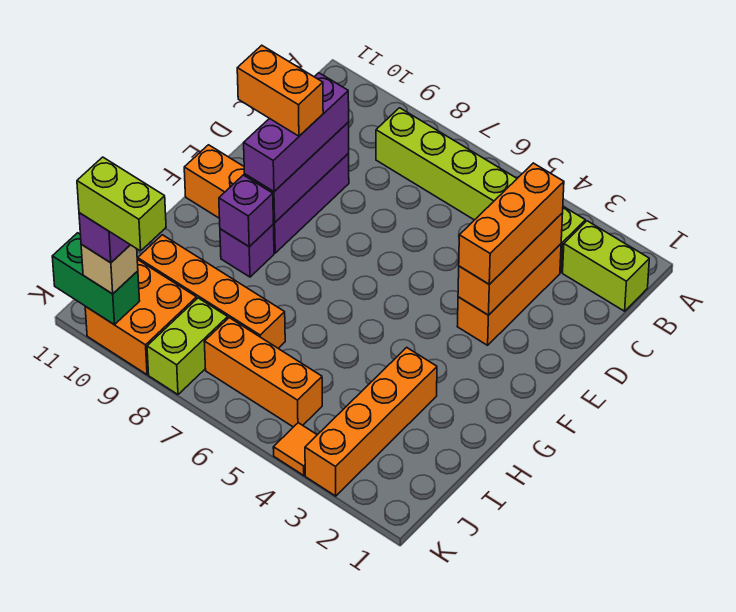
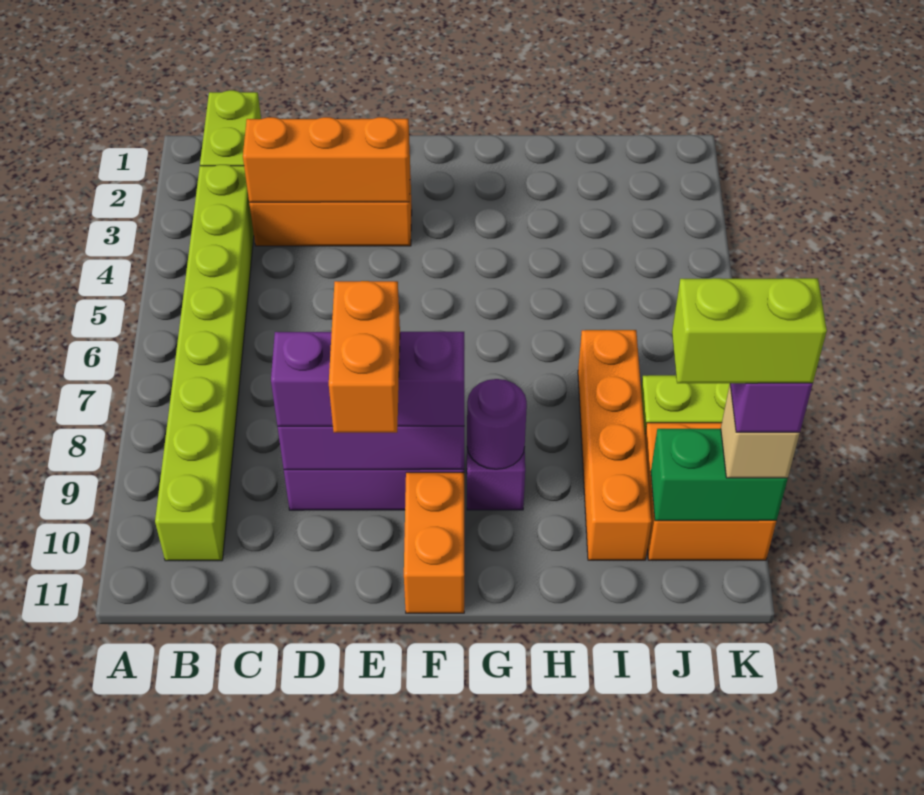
lime brick B3:B8 level 1 -> lime brick B3:B10 level 1
orange brick C3:E3 level 3 -> none
purple brick G9 level 2 -> purple round brick G9 level 2
orange brick H3:K3 level 1 -> none
orange brick J5:J7 level 1 -> none
orange tile K4 level 1 -> none
lime brick K9:K10 level 5 -> lime brick J10:K10 level 5
green brick K10:K11 level 2 -> green brick J10:K10 level 2

